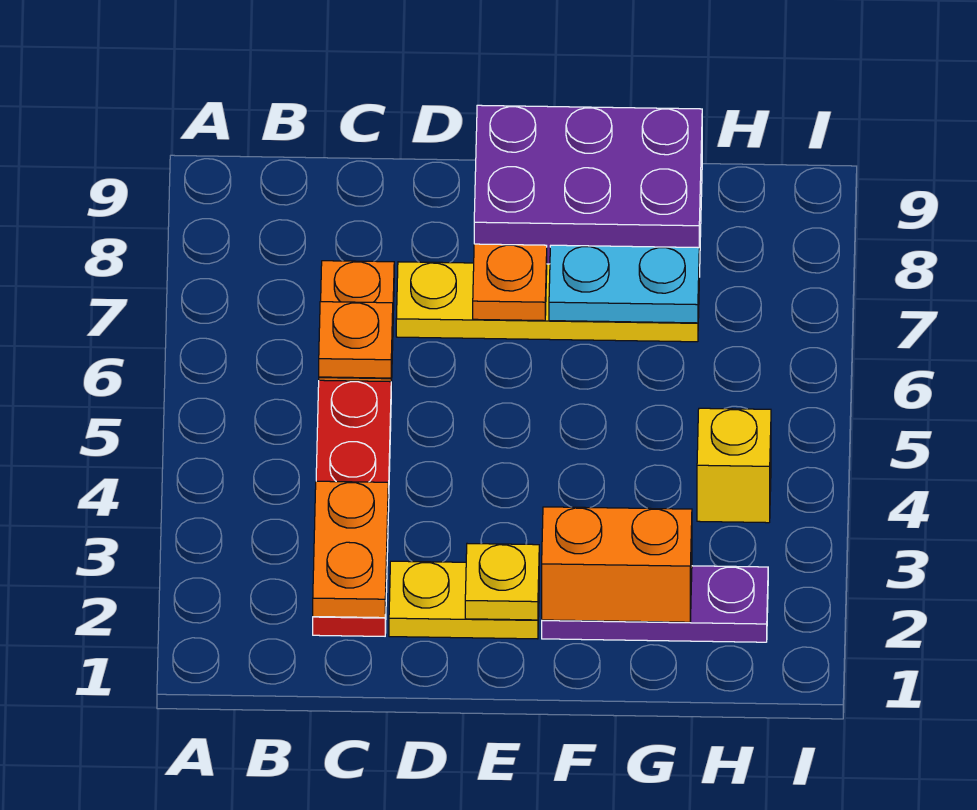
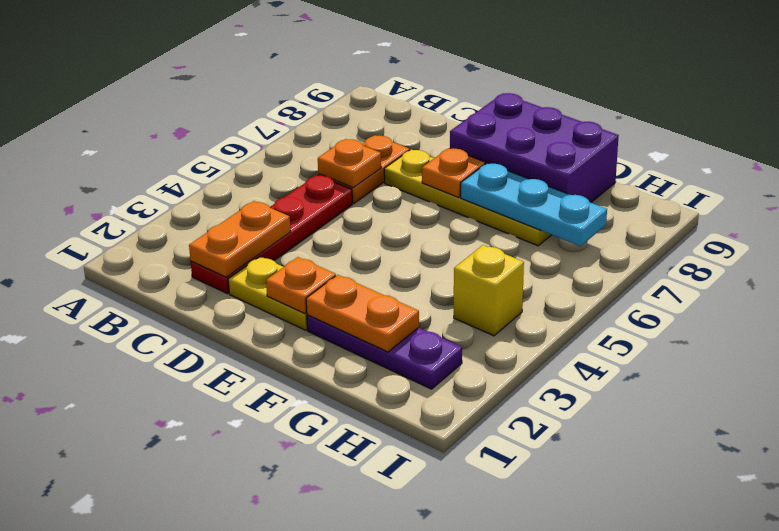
yellow plate E2 level 2 -> orange plate E2 level 2
orange brick F2:G2 level 2 -> orange plate F2:G2 level 2
cyan plate F7:G7 level 2 -> cyan plate F7:H7 level 2

